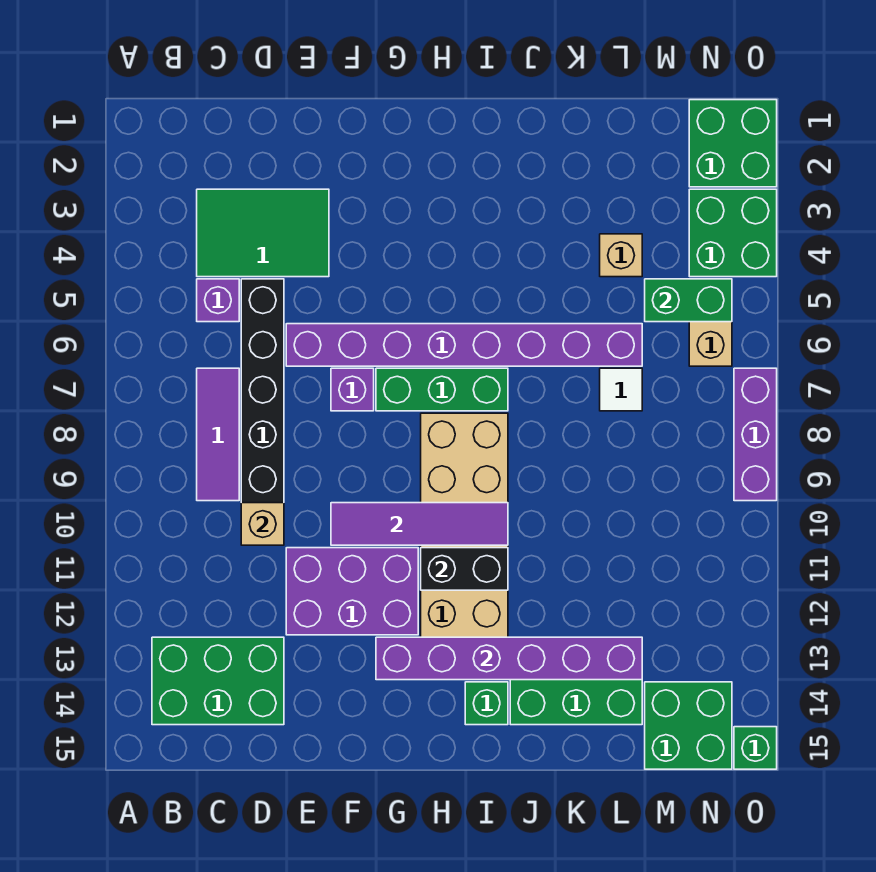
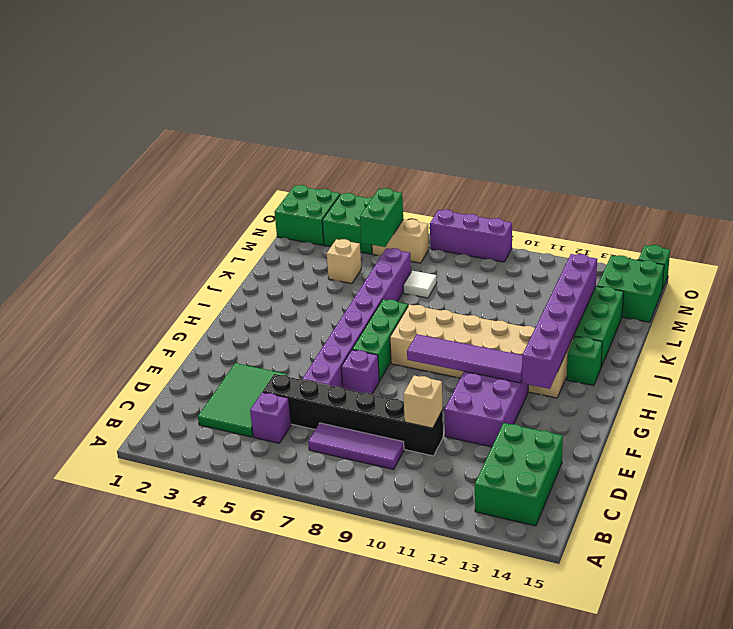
purple tile F10:I10 level 2 -> purple tile G9:G12 level 2
black brick H11:I11 level 2 -> none

